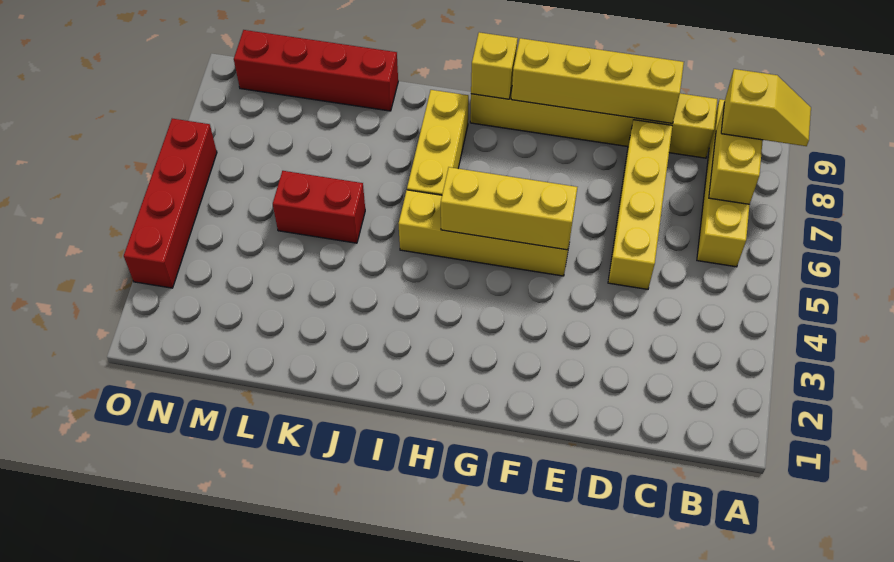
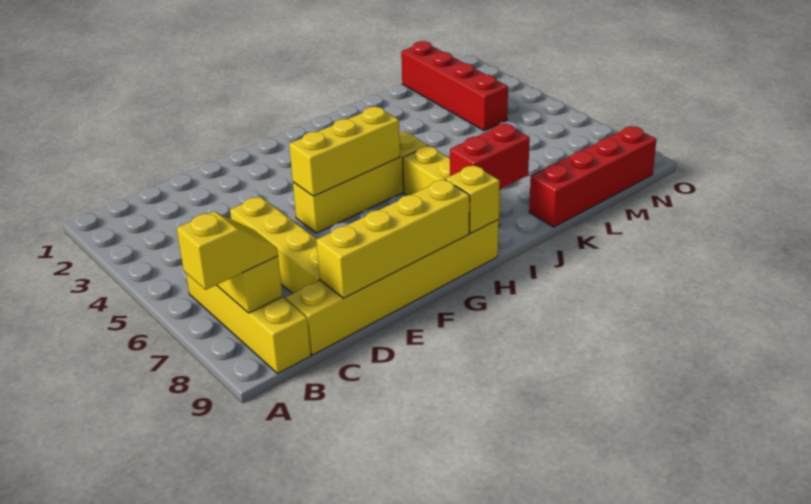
yellow slope A8:B8 level 3 top B -> yellow slope A8:B8 level 3 top A
red brick K5:L5 level 1 -> red brick I8:J8 level 2
red brick O3:O6 level 1 -> red brick M1:M4 level 1

